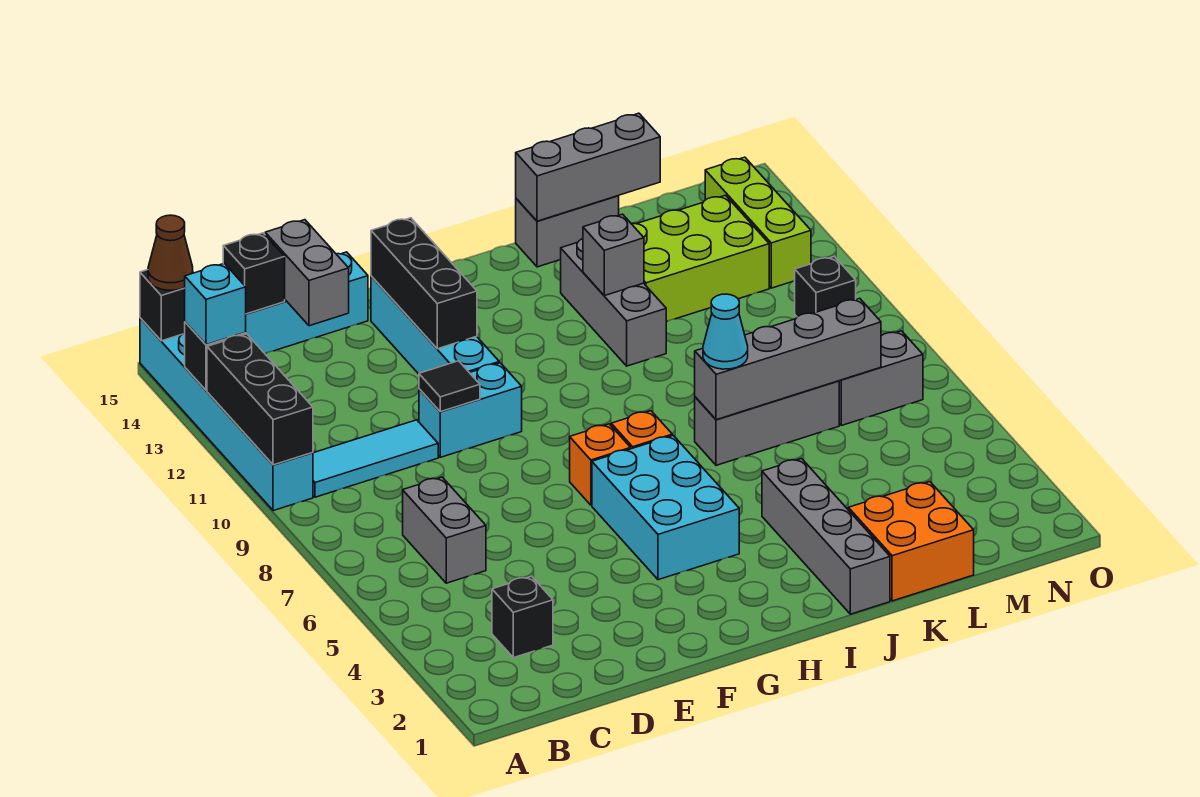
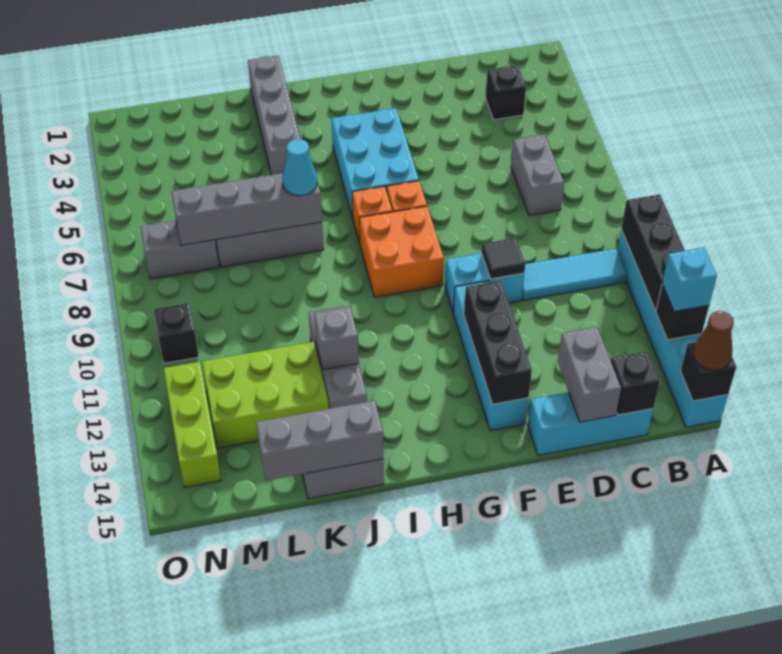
orange brick K1:L2 level 1 -> orange brick G8:H9 level 1

